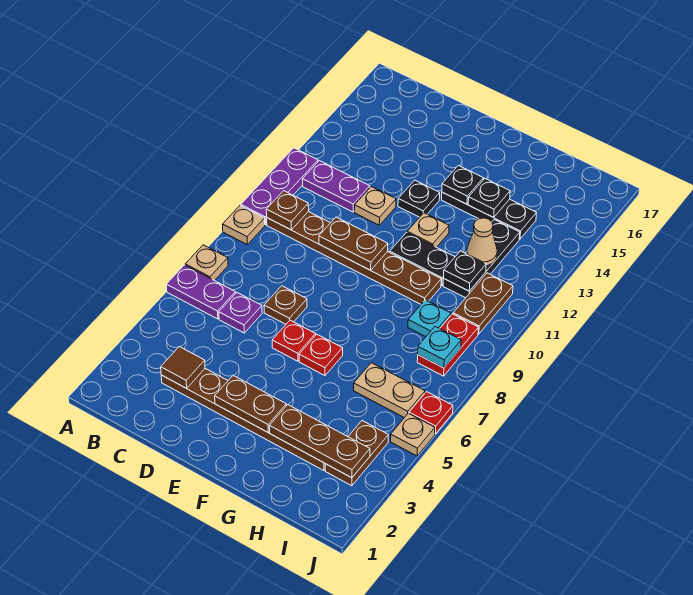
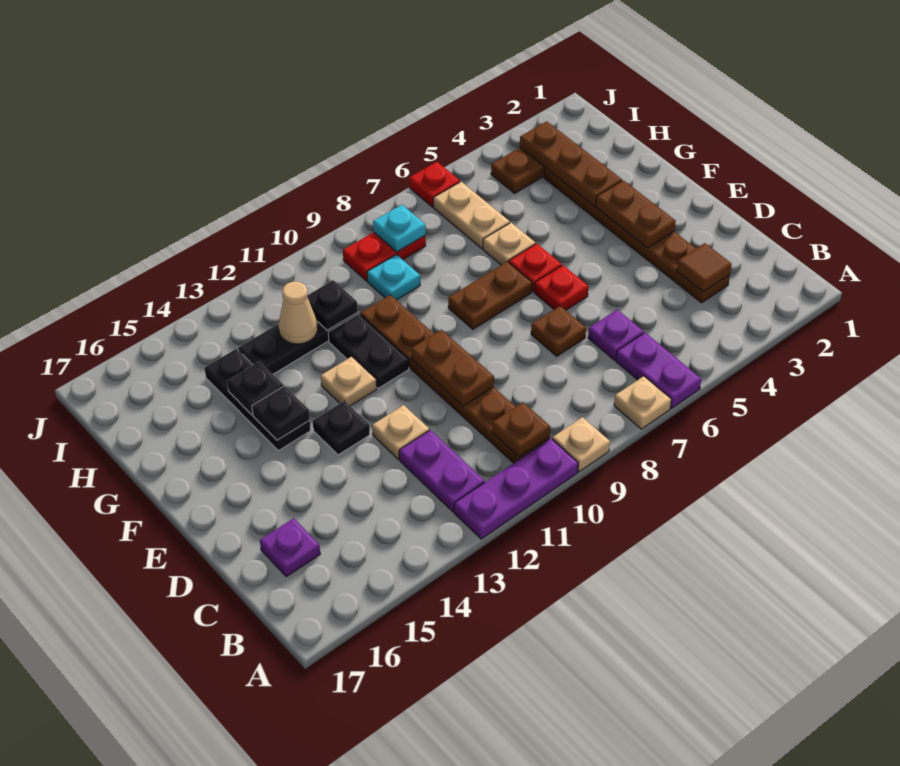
none -> purple plate C16 level 1
brown plate I10:I11 level 1 -> brown plate F7:F8 level 1
tan plate J5 level 1 -> tan plate G6 level 1

